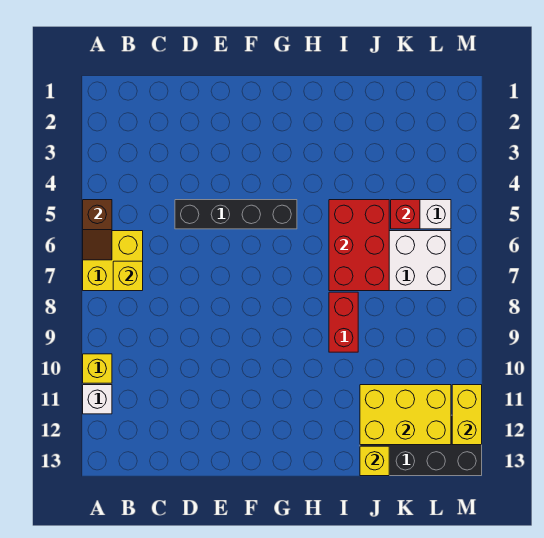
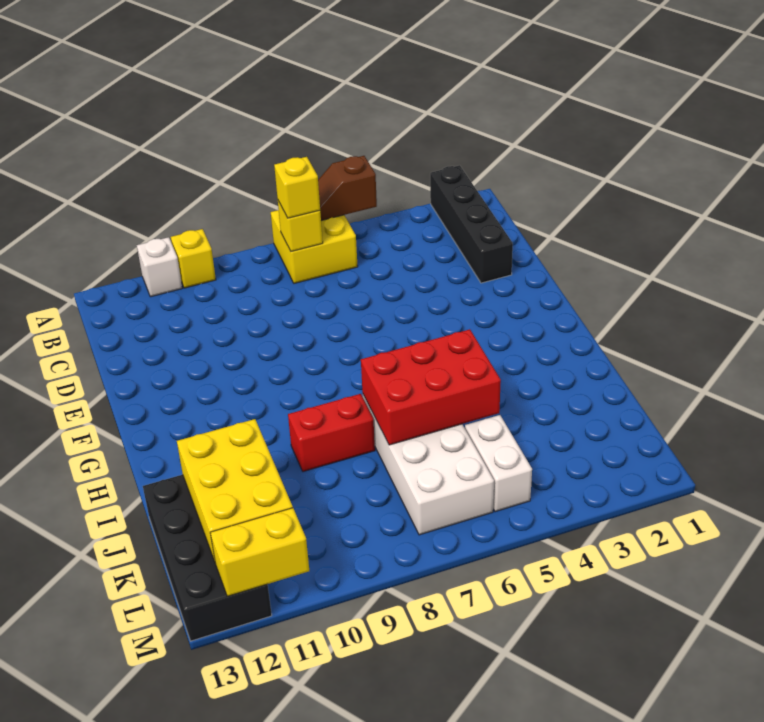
black brick D5:G5 level 1 -> black brick A2:D2 level 1
yellow brick J13 level 2 -> yellow brick B7 level 3
red brick K5 level 2 -> none

